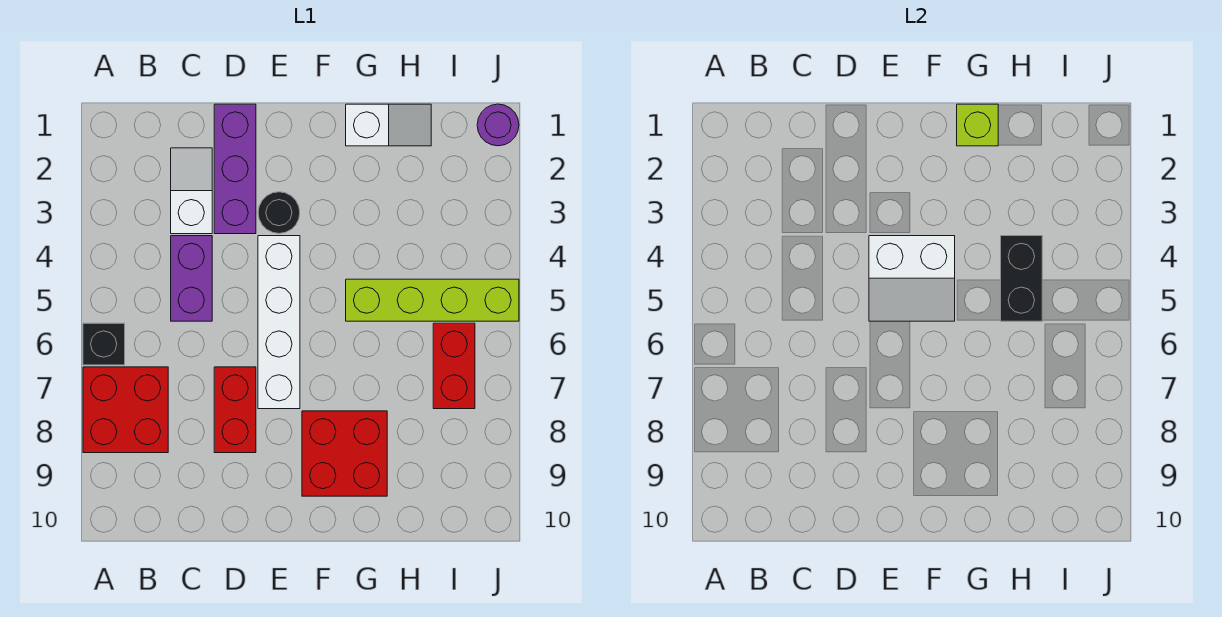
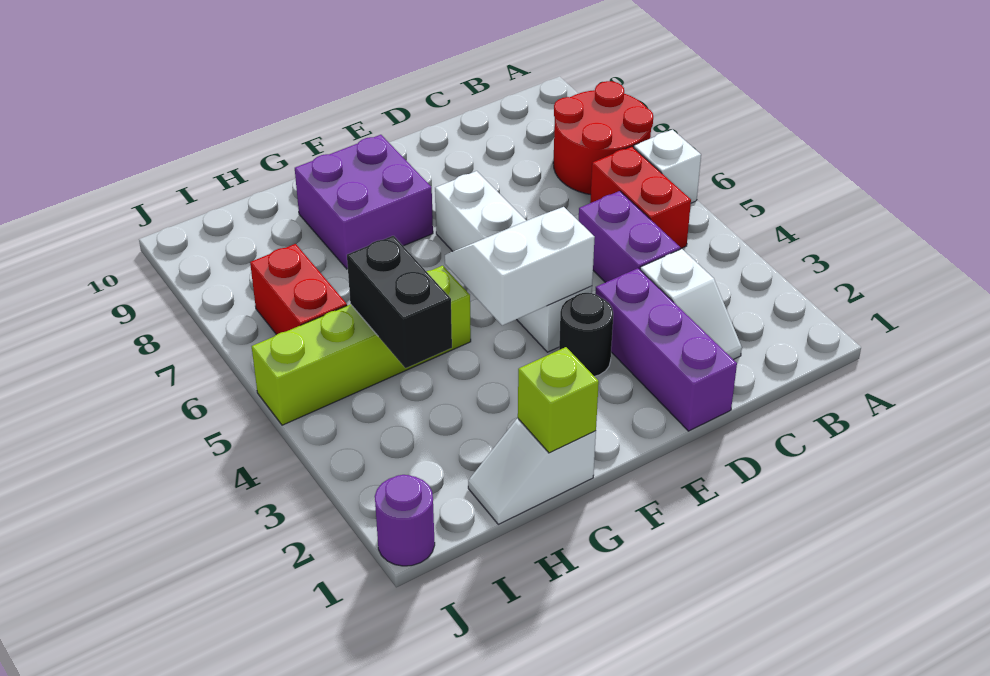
black brick A6 level 1 -> white brick A6 level 1
red brick A7:B8 level 1 -> red round brick A7:B8 level 1
red brick D7:D8 level 1 -> red brick B5:B6 level 1
red brick F8:G9 level 1 -> purple brick F8:G9 level 1

